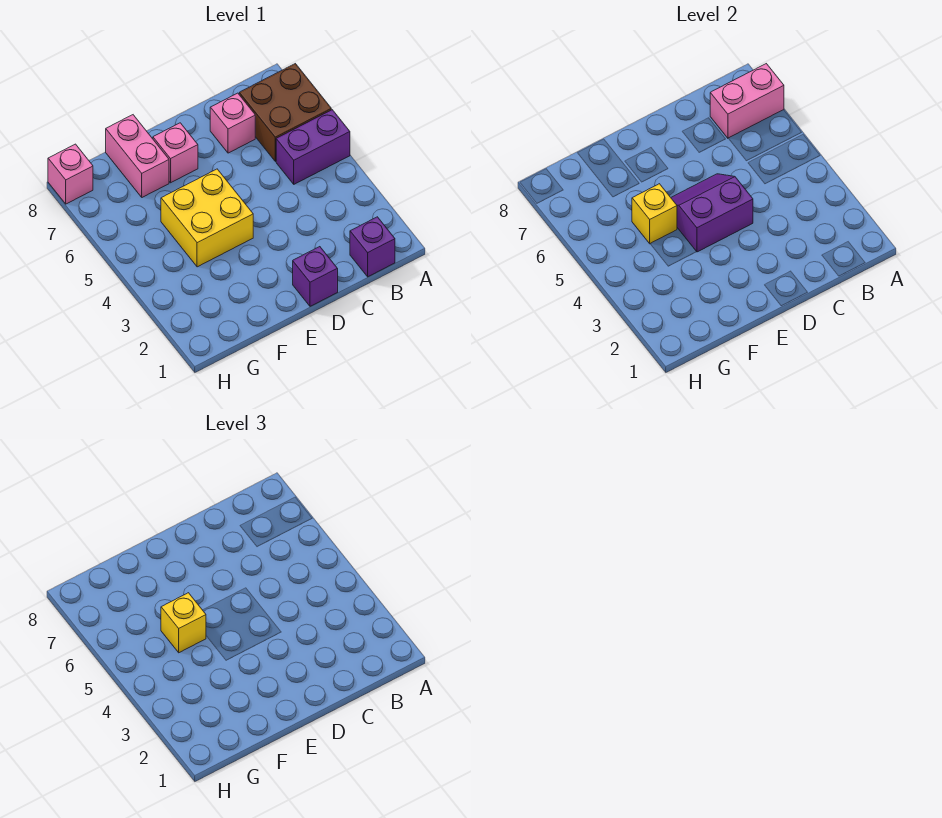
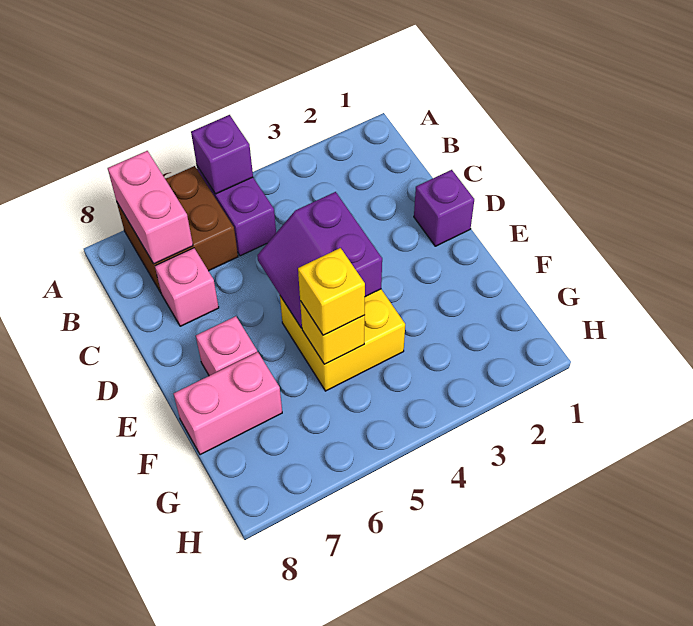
purple brick B1 level 1 -> purple brick A5 level 2
pink brick H8 level 1 -> none

